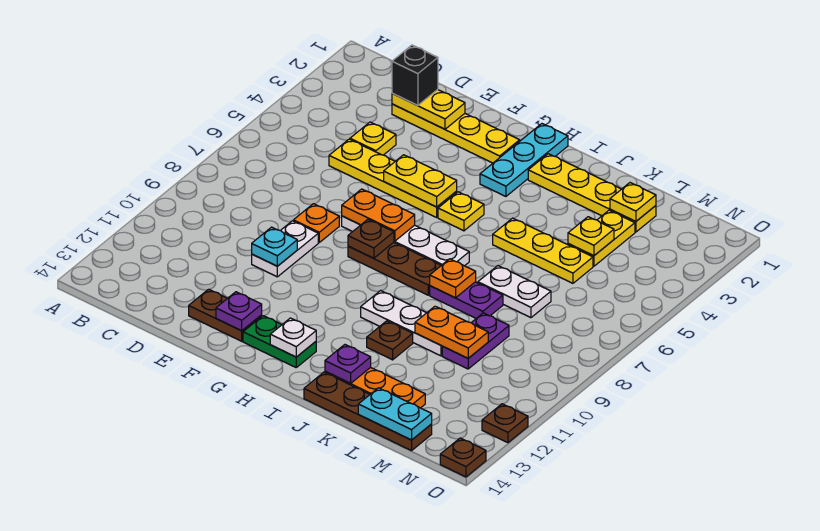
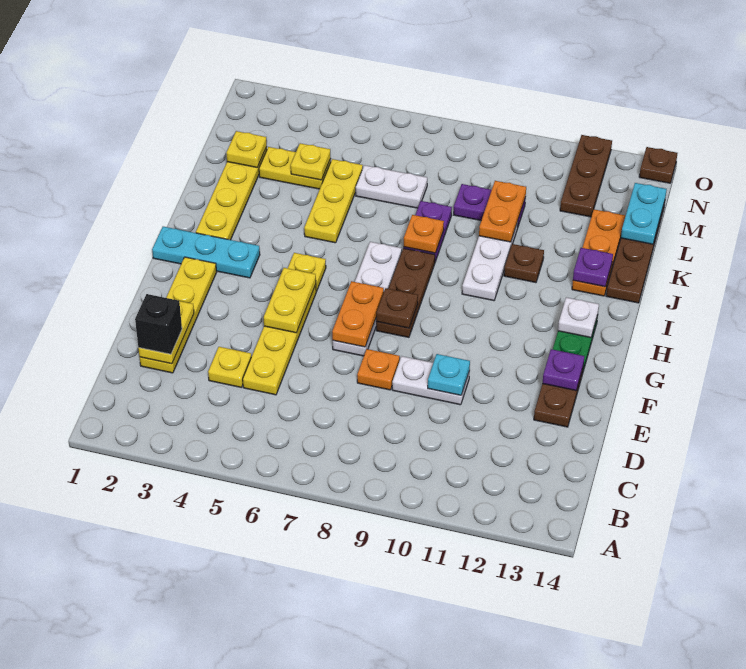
white plate K7:L7 level 1 -> white plate L6:L7 level 1
brown plate O12 level 1 -> brown plate M12:O12 level 1

